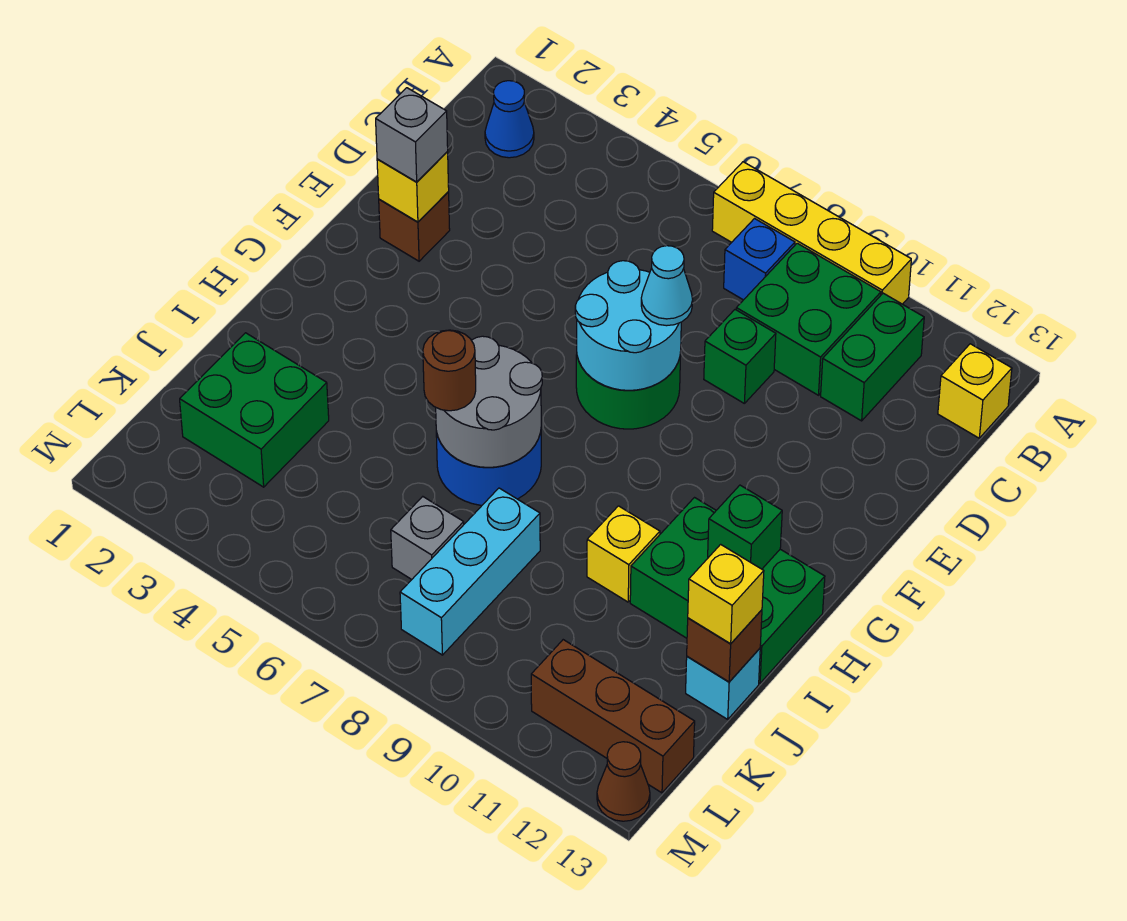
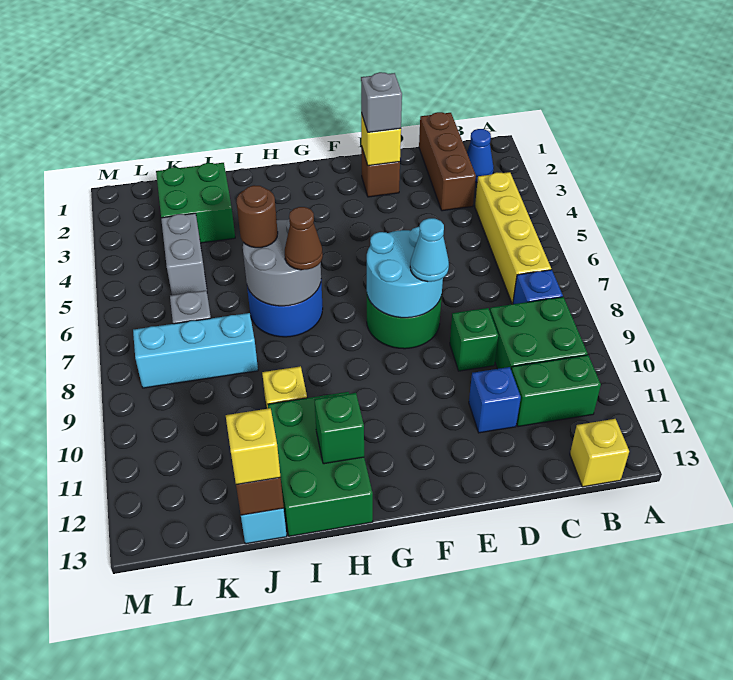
yellow brick A7:A10 level 1 -> yellow brick B4:B7 level 1
none -> blue brick D11 level 1
none -> grey brick K4:K5 level 1
brown brick L11:L13 level 1 -> brown brick C1:C3 level 1
brown cone M13 level 1 -> brown cone H7 level 3

